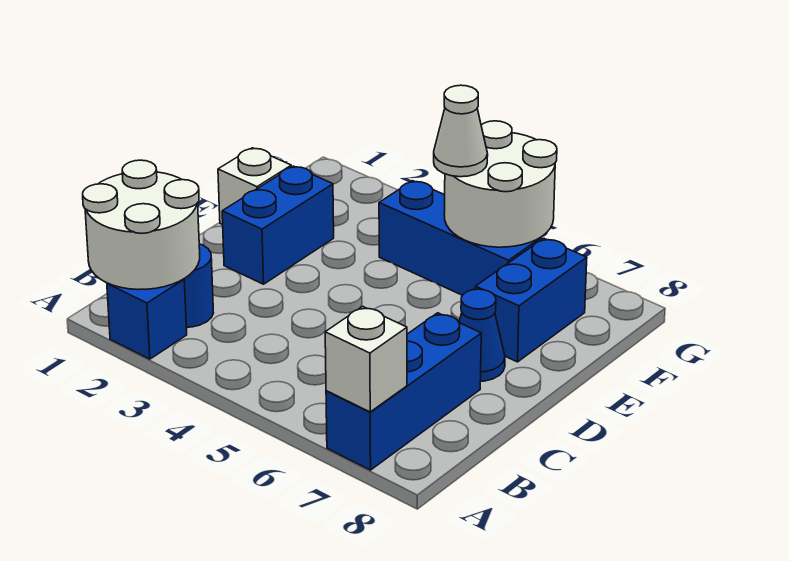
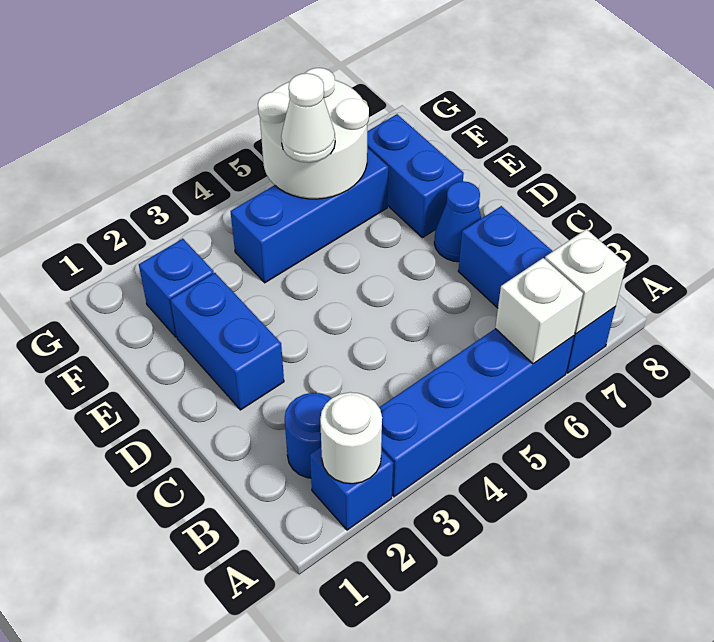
white round brick A1:B2 level 2 -> white round brick A2 level 2
none -> blue brick A3:A6 level 1
white brick E1 level 1 -> white brick A6 level 2
none -> blue brick F2 level 1

